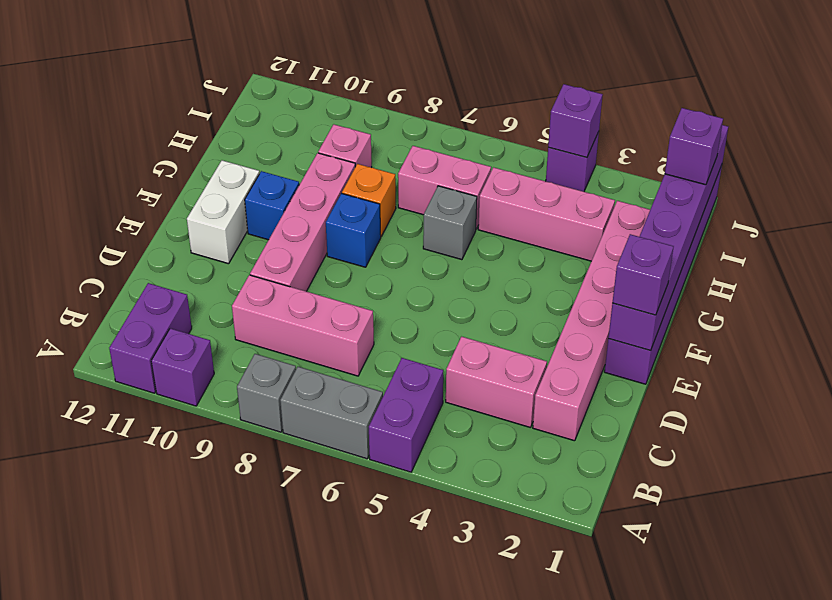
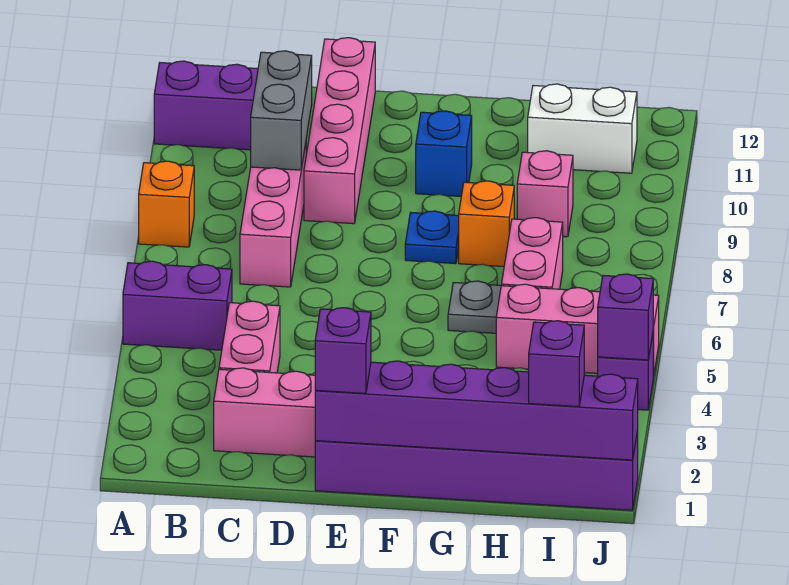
grey brick A6:A7 level 1 -> grey brick C9:C10 level 2
grey brick A8 level 1 -> orange brick A8 level 1
purple brick A10 level 1 -> none
pink brick D9:G9 level 1 -> pink brick D9:D12 level 1
white brick E11:F11 level 1 -> white brick H11:I11 level 1
blue brick F8 level 1 -> blue plate F8 level 1
grey brick G6 level 1 -> grey plate G6 level 1
pink brick H3:H5 level 1 -> pink brick H5:J5 level 1

